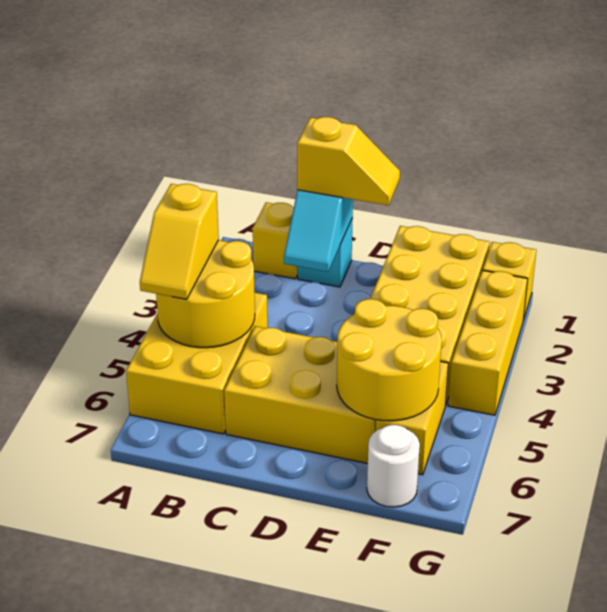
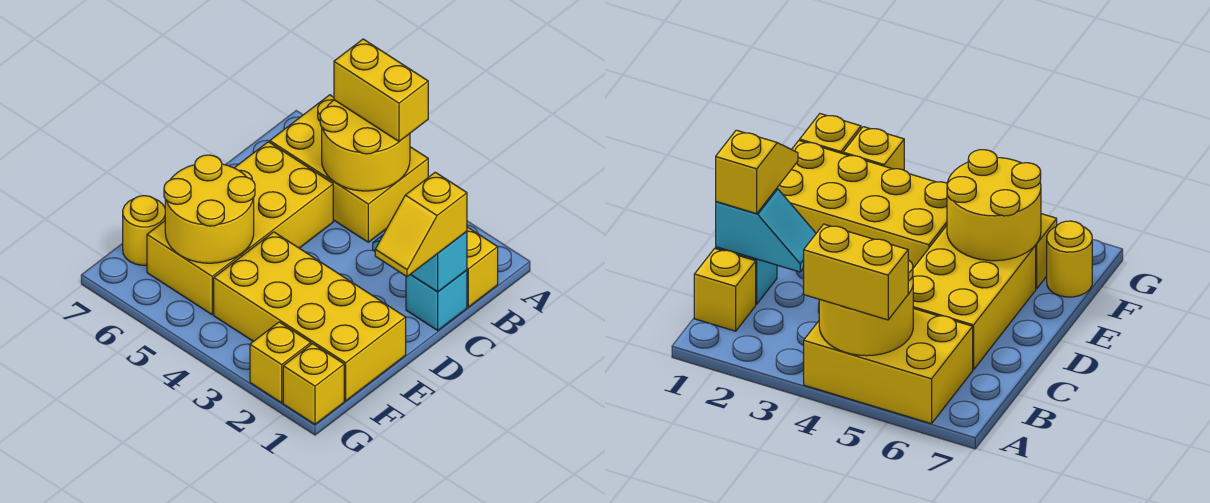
yellow slope A4:A5 level 3 top 4 -> yellow brick A4:A5 level 3
white round brick F7 level 1 -> yellow round brick F7 level 1
yellow brick G2:G4 level 1 -> yellow brick G2 level 1

